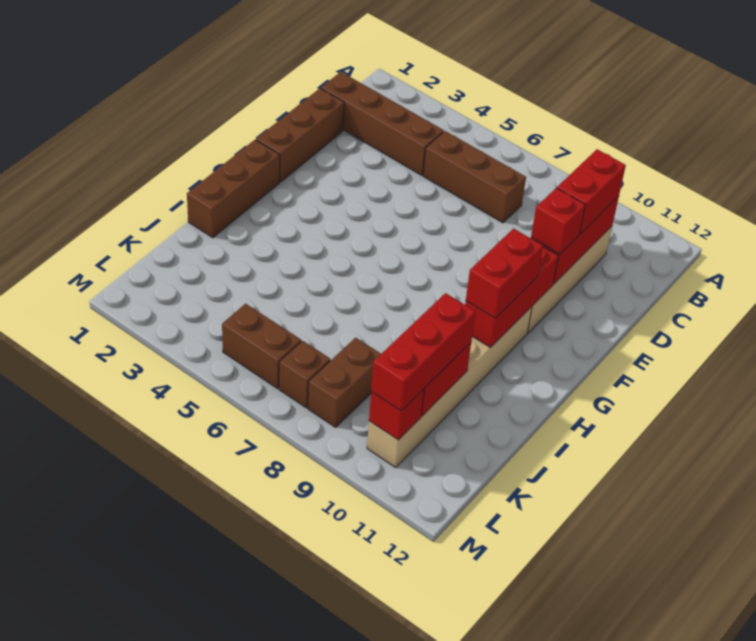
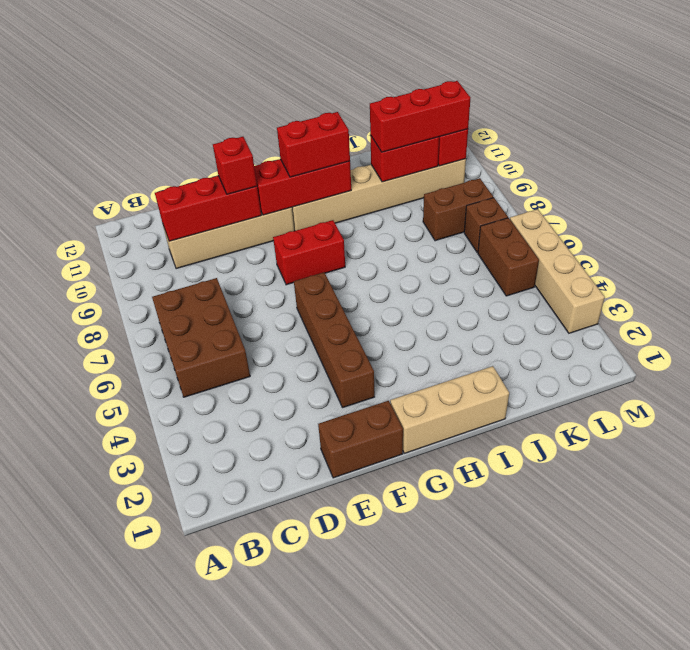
brown brick C1:C4 level 1 -> brown brick F3:F6 level 1
brown brick C5:C7 level 1 -> brown brick B5:C7 level 1
red brick C10:D10 level 3 -> red brick F8:G8 level 1
brown brick D1:F1 level 1 -> brown brick E1:F1 level 1
brown brick G1:I1 level 1 -> tan brick G1:I1 level 1
none -> tan brick M3:M6 level 1

